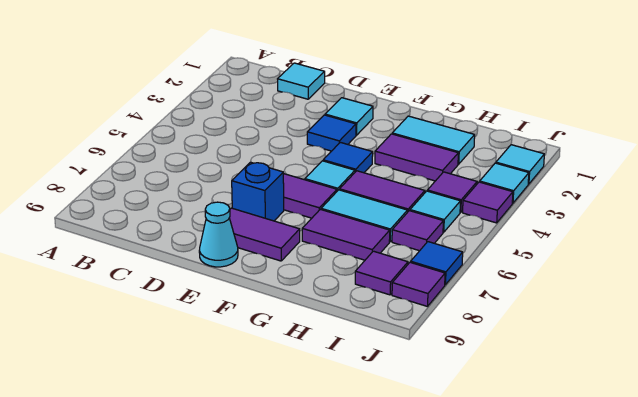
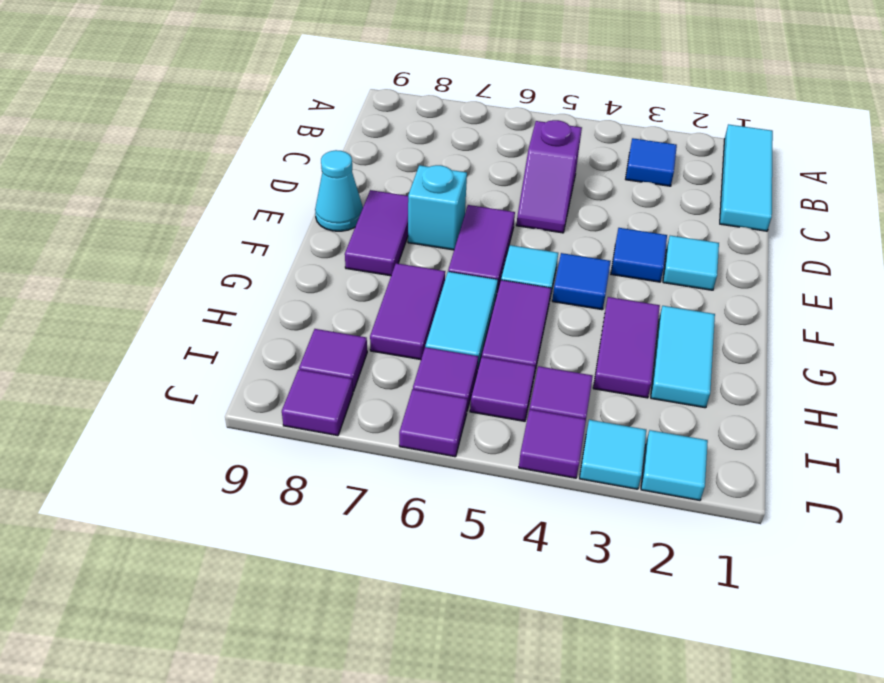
cyan tile C1 level 1 -> cyan tile A1:C1 level 1
none -> purple slope C5:D5 level 1 top C
blue brick E7 level 1 -> cyan brick E7 level 1
cyan tile I5 level 1 -> purple tile I5 level 1
none -> purple tile J6 level 1
blue tile J7 level 1 -> blue tile B3 level 1

